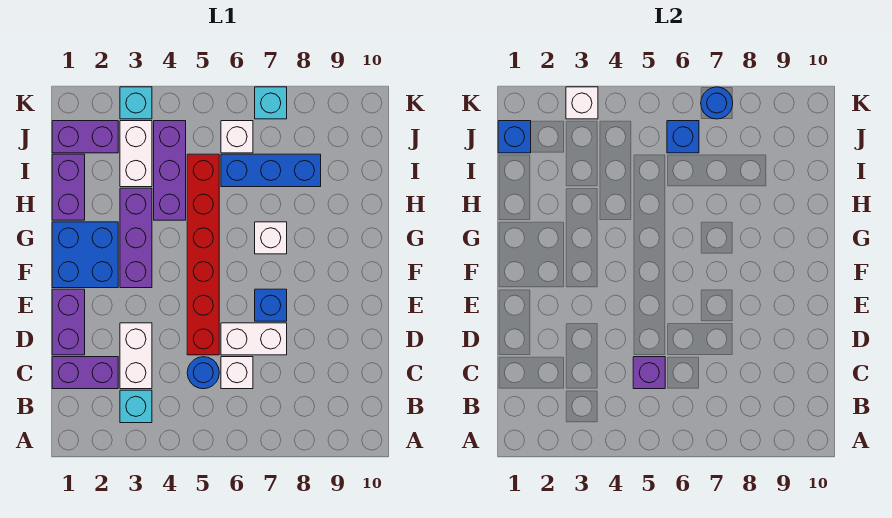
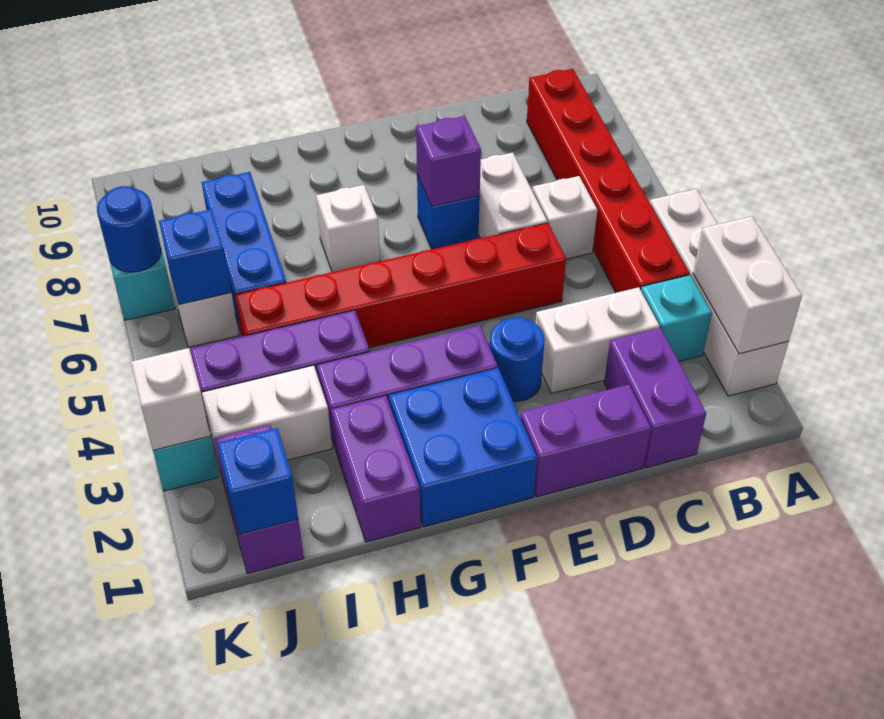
none -> white brick A2:A5 level 1
none -> white brick A2:A3 level 2
none -> red brick B4:B9 level 1
blue round brick C5 level 1 -> blue round brick E3 level 1
purple brick C5 level 2 -> purple brick E7 level 2
purple brick H1:I1 level 1 -> purple brick H1:H2 level 1

